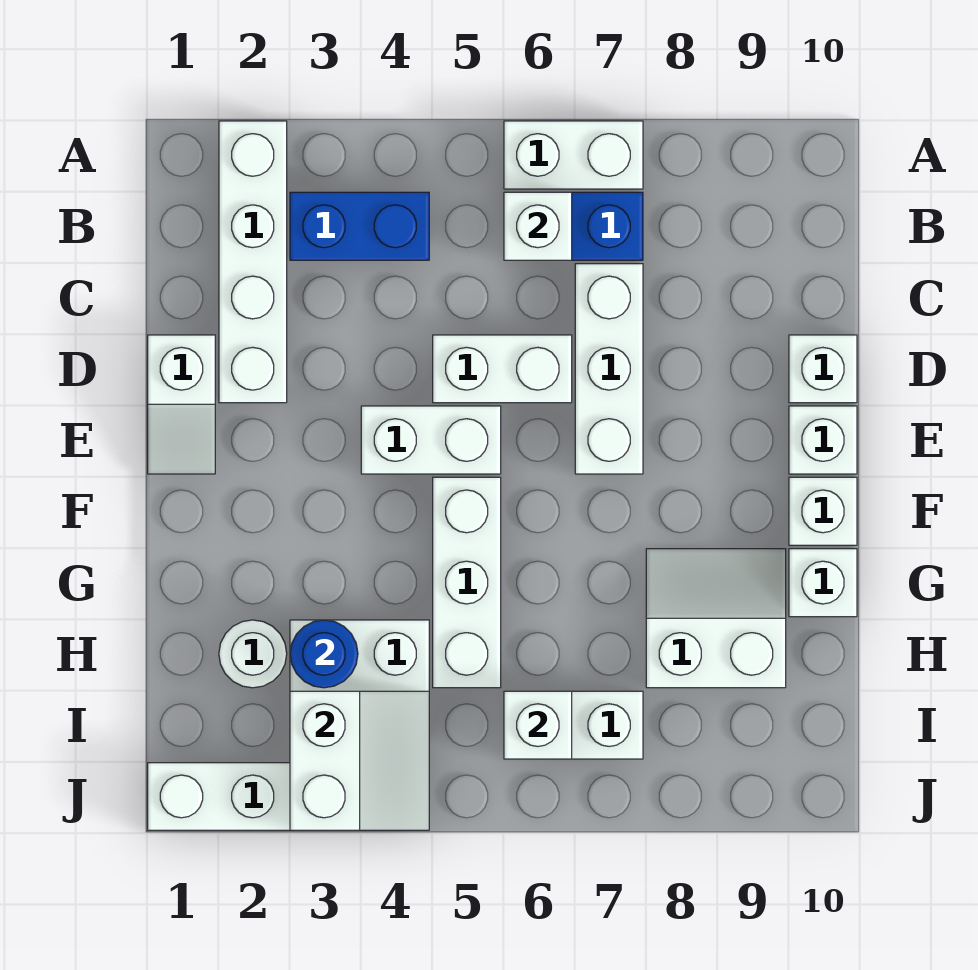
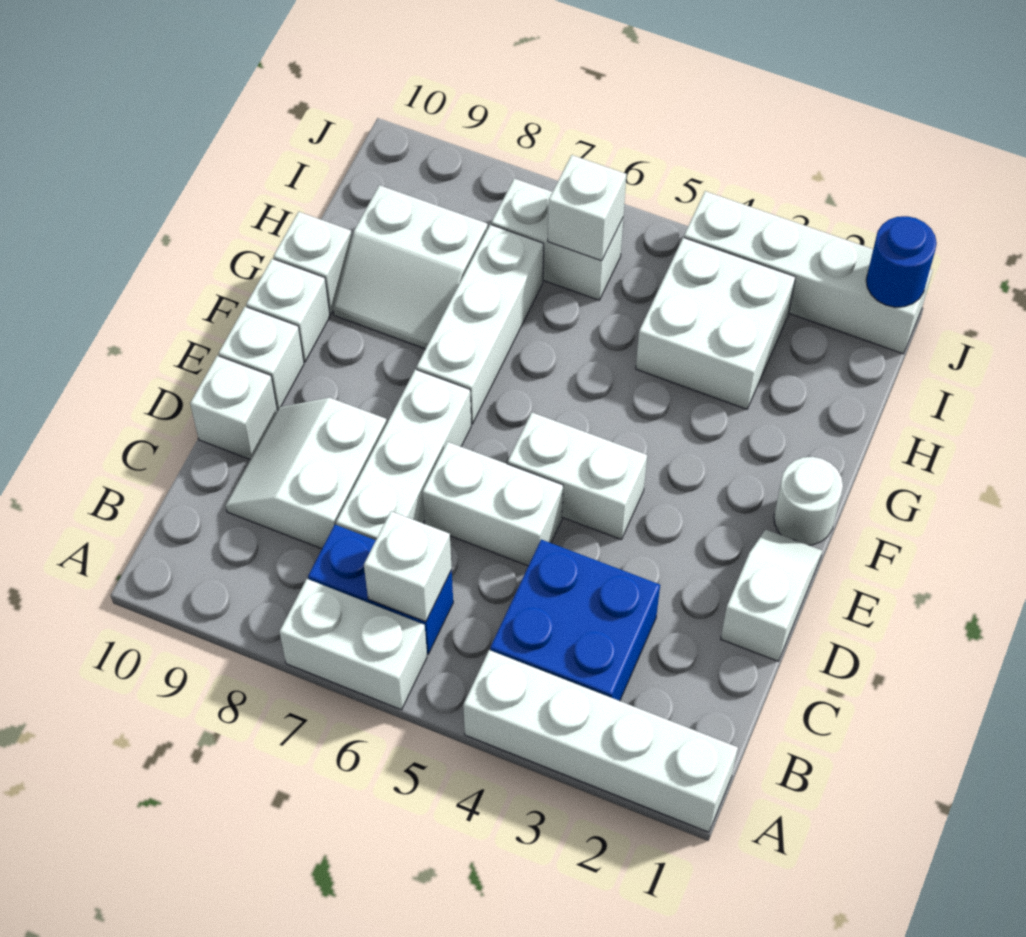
white brick A2:D2 level 1 -> white brick A1:A4 level 1
blue brick B3:B4 level 1 -> blue brick B3:C4 level 1
white brick F5:H5 level 1 -> white brick F7:H7 level 1
white round brick H2 level 1 -> white round brick F1 level 1
blue round brick H3 level 2 -> blue round brick J1 level 2
white slope I3:J4 level 2 top 3 -> white slope C8:D9 level 1 top 8

